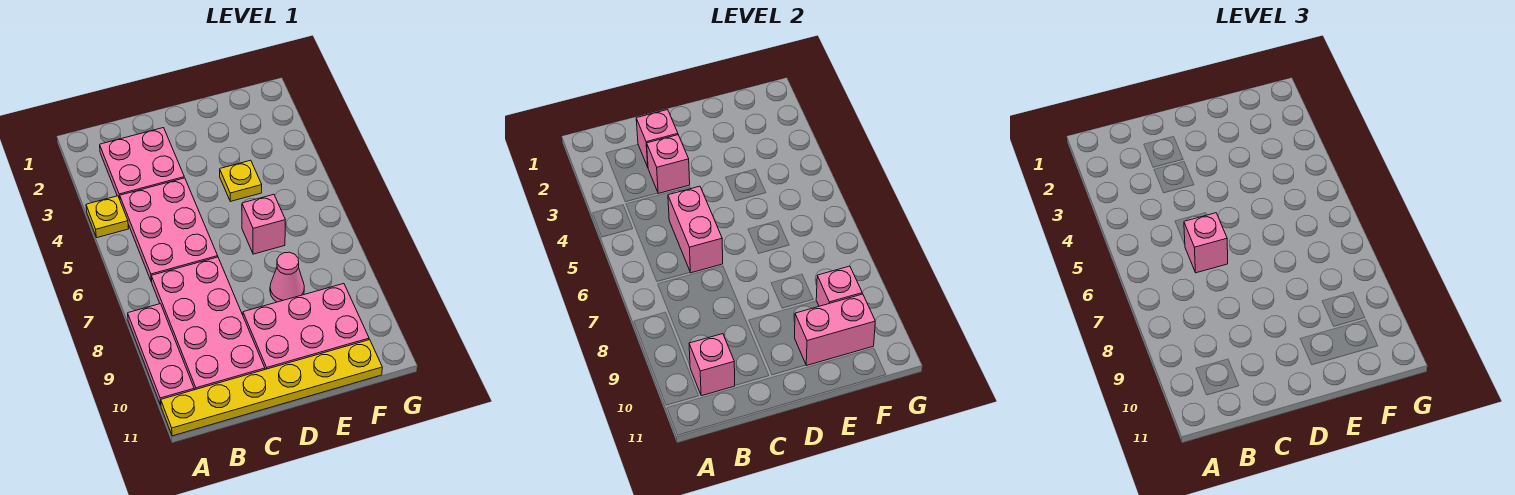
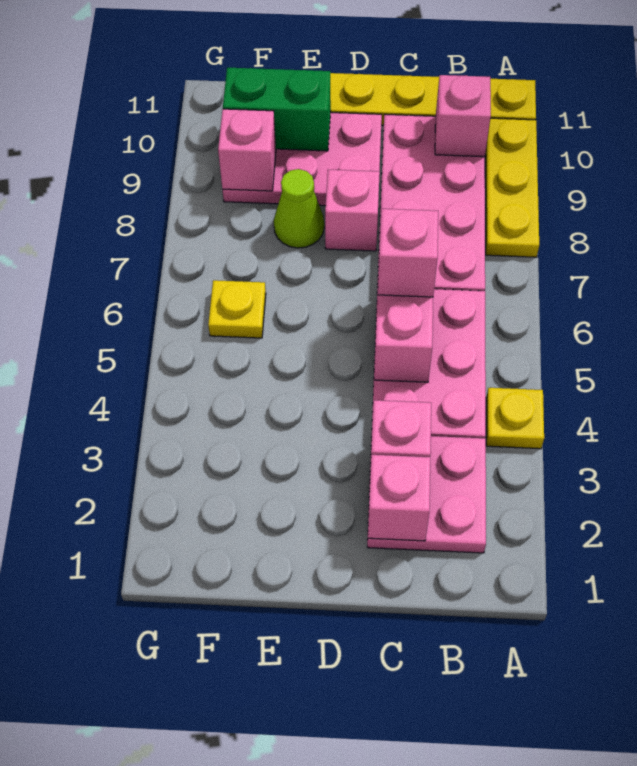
pink plate A8:A10 level 1 -> yellow plate A8:A10 level 1
yellow plate E4 level 1 -> yellow plate F6 level 1
pink brick E6 level 1 -> pink brick D8 level 1
pink cone E8 level 1 -> lime cone E8 level 1
pink brick E10:F10 level 2 -> green brick E10:F10 level 2

